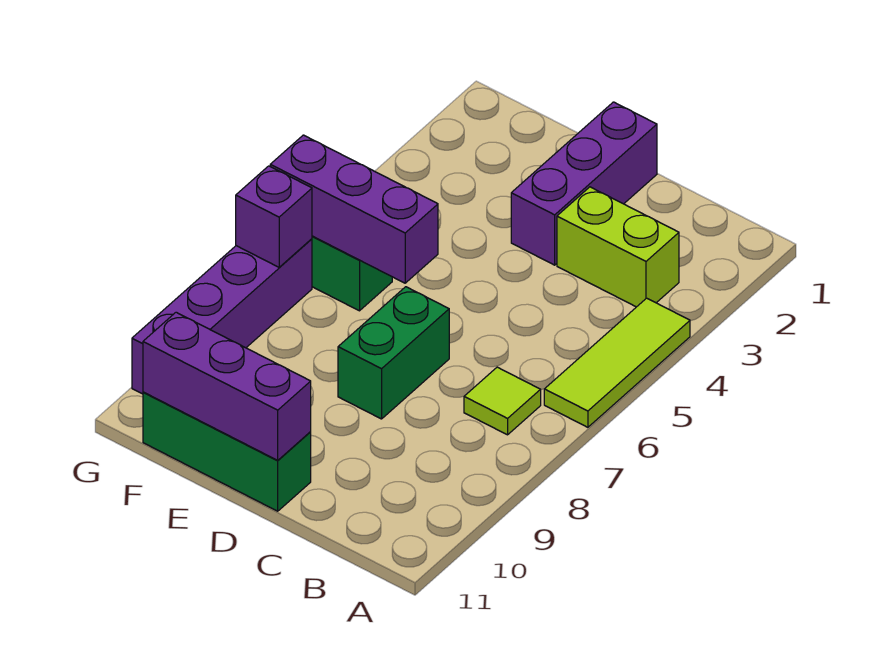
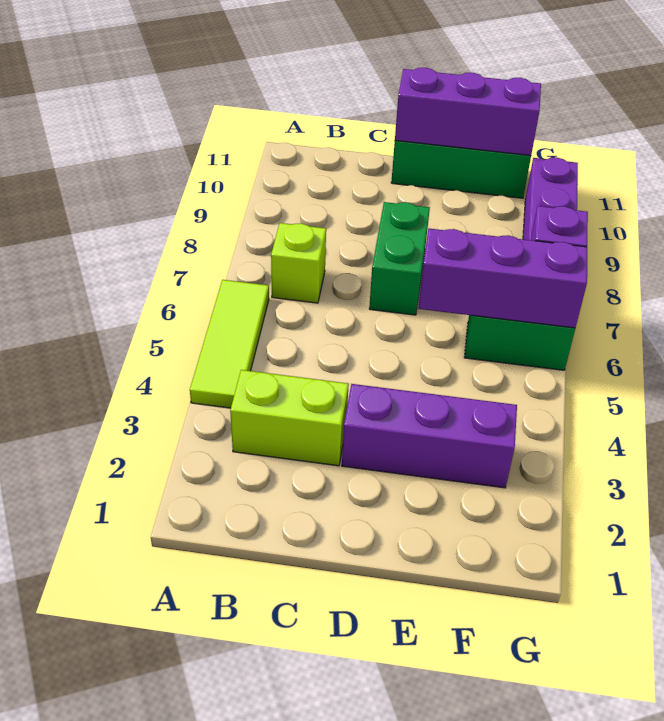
lime tile B7 level 1 -> lime brick B7 level 1
purple brick D1:D3 level 1 -> purple brick D3:F3 level 1

